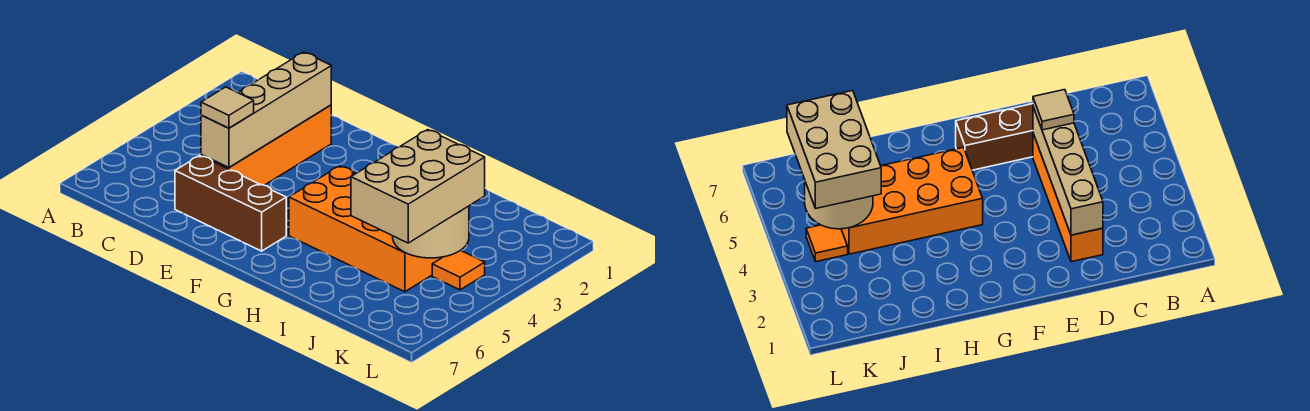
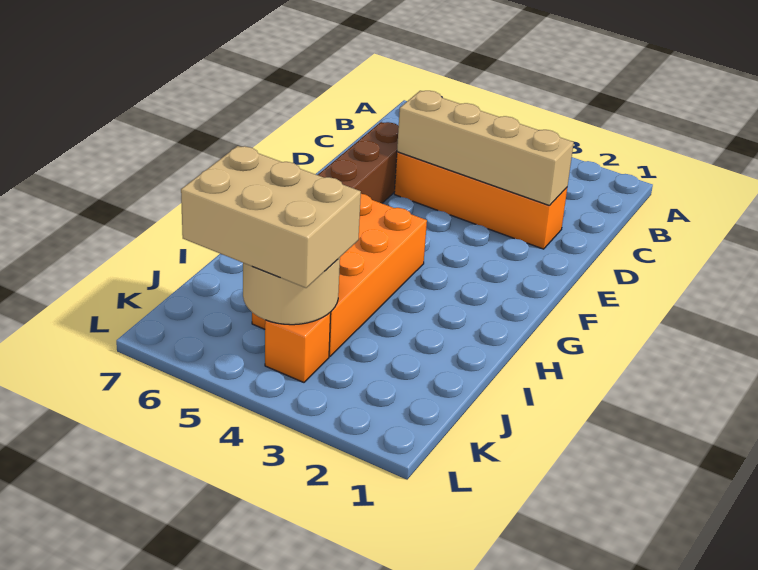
tan tile D5 level 3 -> none
orange tile K4 level 1 -> orange brick K4 level 1

